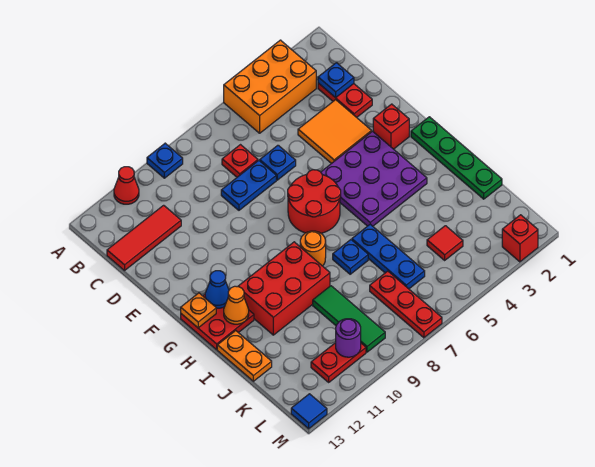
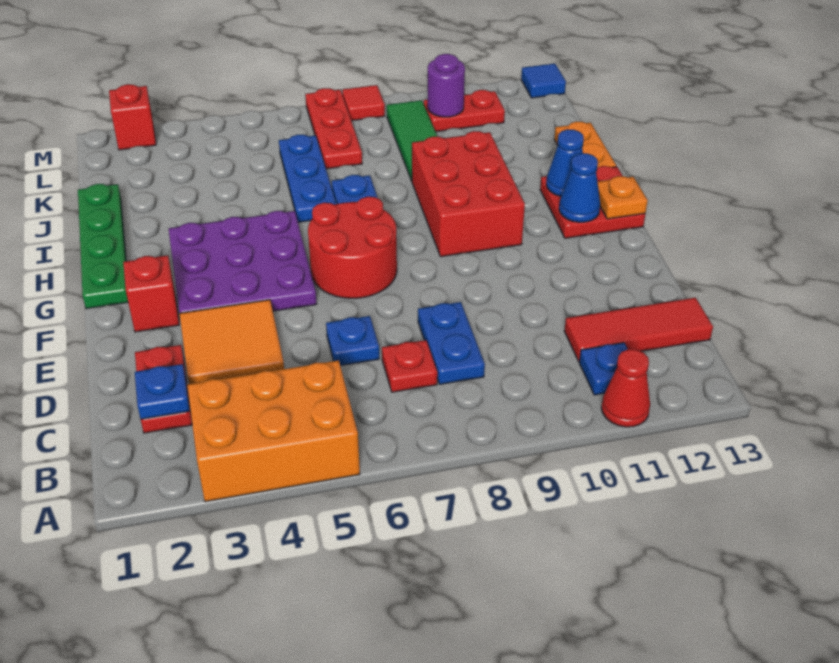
blue plate A9 level 1 -> blue plate B11 level 1
blue plate D7:D8 level 1 -> blue plate C8:D8 level 1
orange round brick H8 level 1 -> none
red brick H9:I11 level 1 -> red brick G9:I10 level 1
orange cone H12 level 2 -> blue cone H12 level 2
red tile K4 level 1 -> red tile M8 level 1

